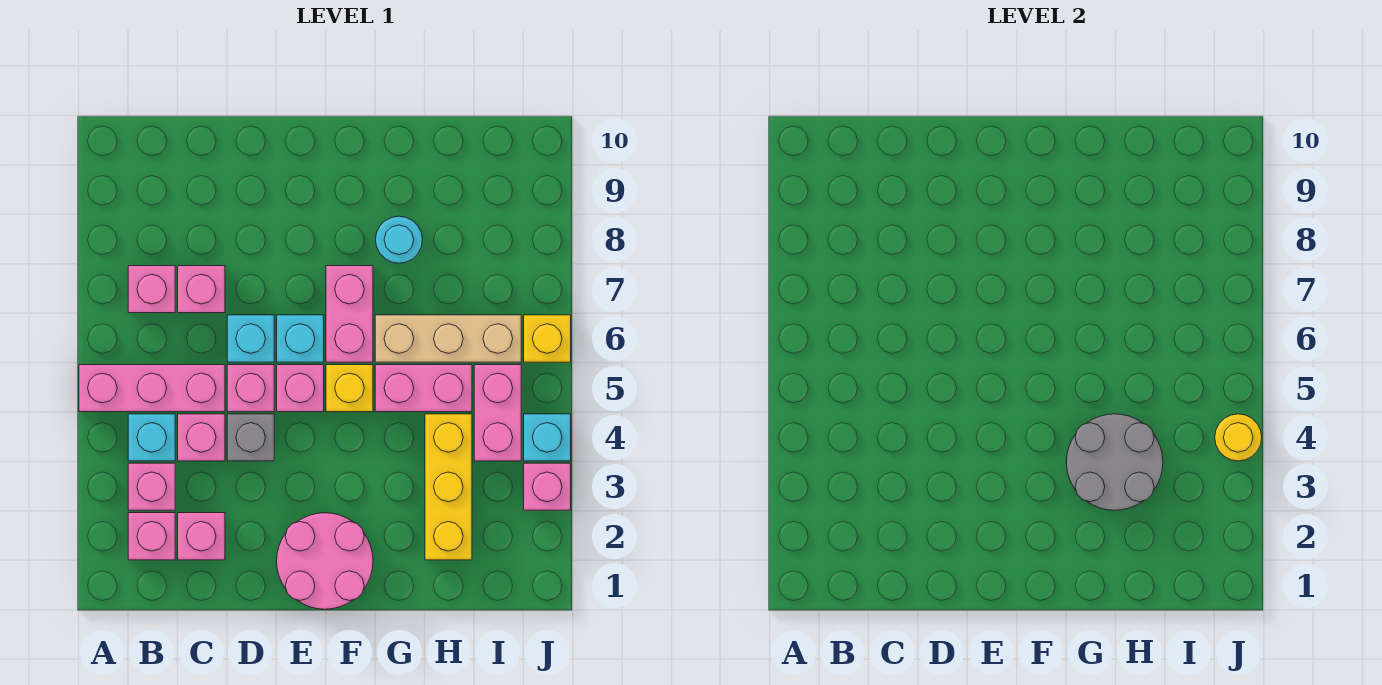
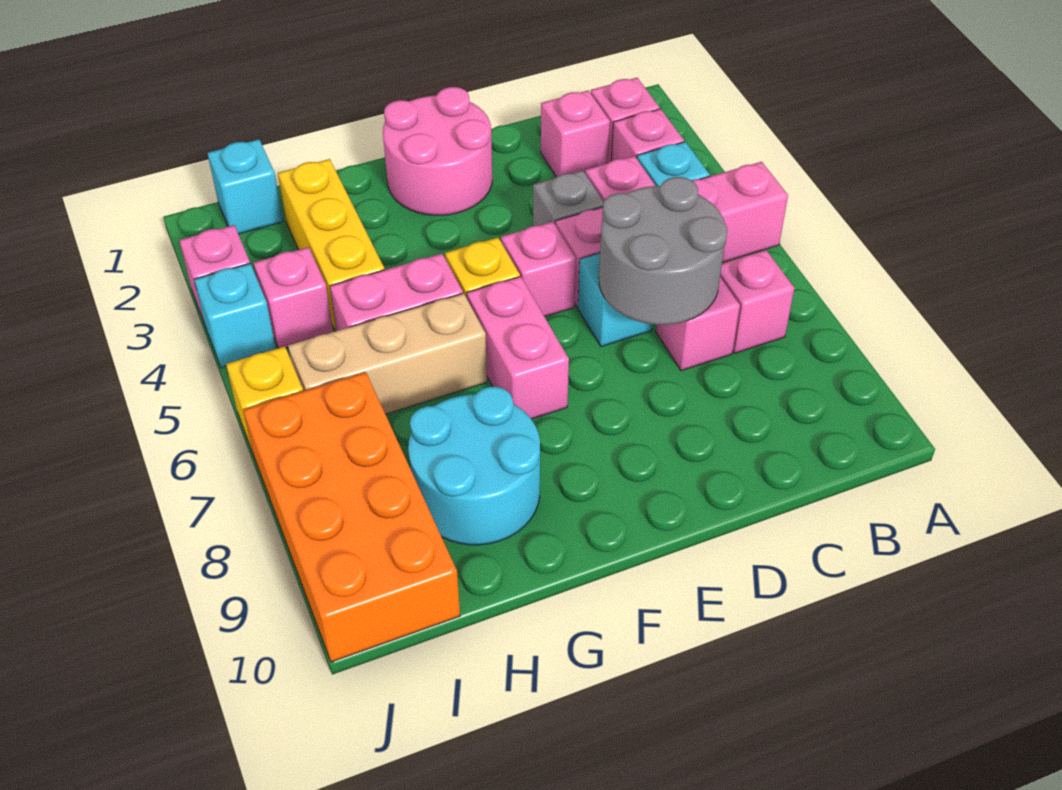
cyan brick E6 level 1 -> cyan brick I1 level 1
grey round brick G3:H4 level 2 -> grey round brick C6:D7 level 2
cyan round brick G8 level 1 -> cyan round brick G8:H9 level 1
pink brick I4:I5 level 1 -> pink brick I4 level 1
none -> orange brick I7:J10 level 1
yellow round brick J4 level 2 -> none

